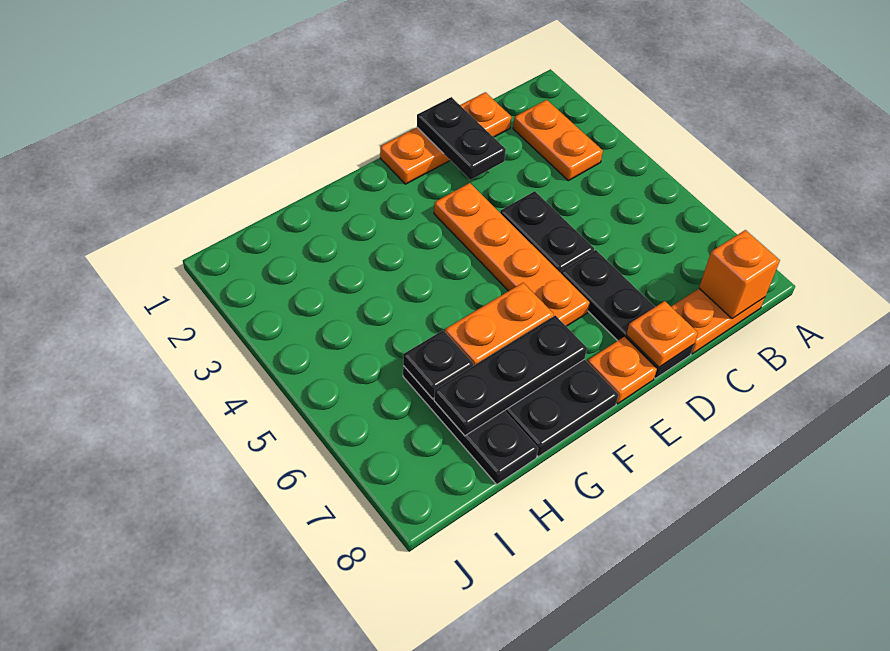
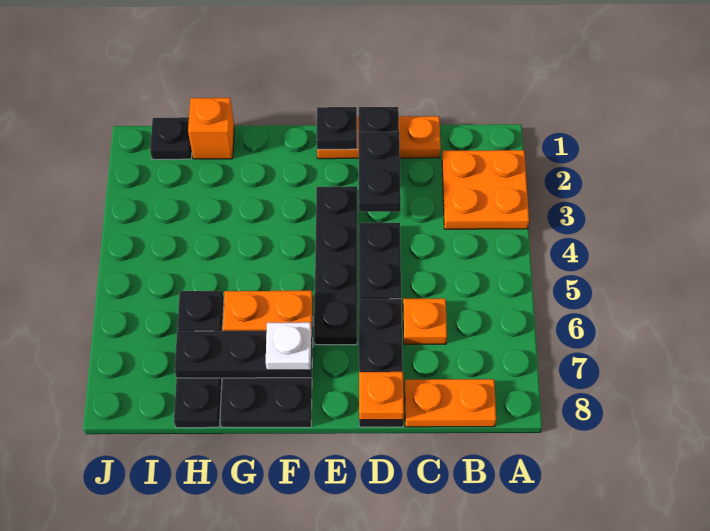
orange plate B2:B3 level 1 -> orange plate A2:B3 level 1
orange brick B8 level 2 -> orange brick H1 level 1
none -> black plate D2:D3 level 3
none -> black plate E1 level 2
orange plate E3:E6 level 1 -> black plate E3:E6 level 1
orange plate E8 level 1 -> orange plate C6 level 1
none -> white plate F7 level 3
none -> black plate I1 level 1

